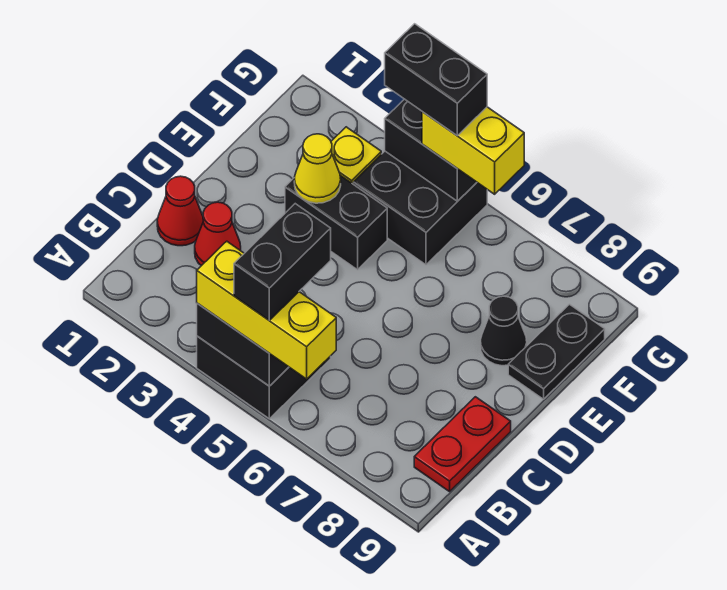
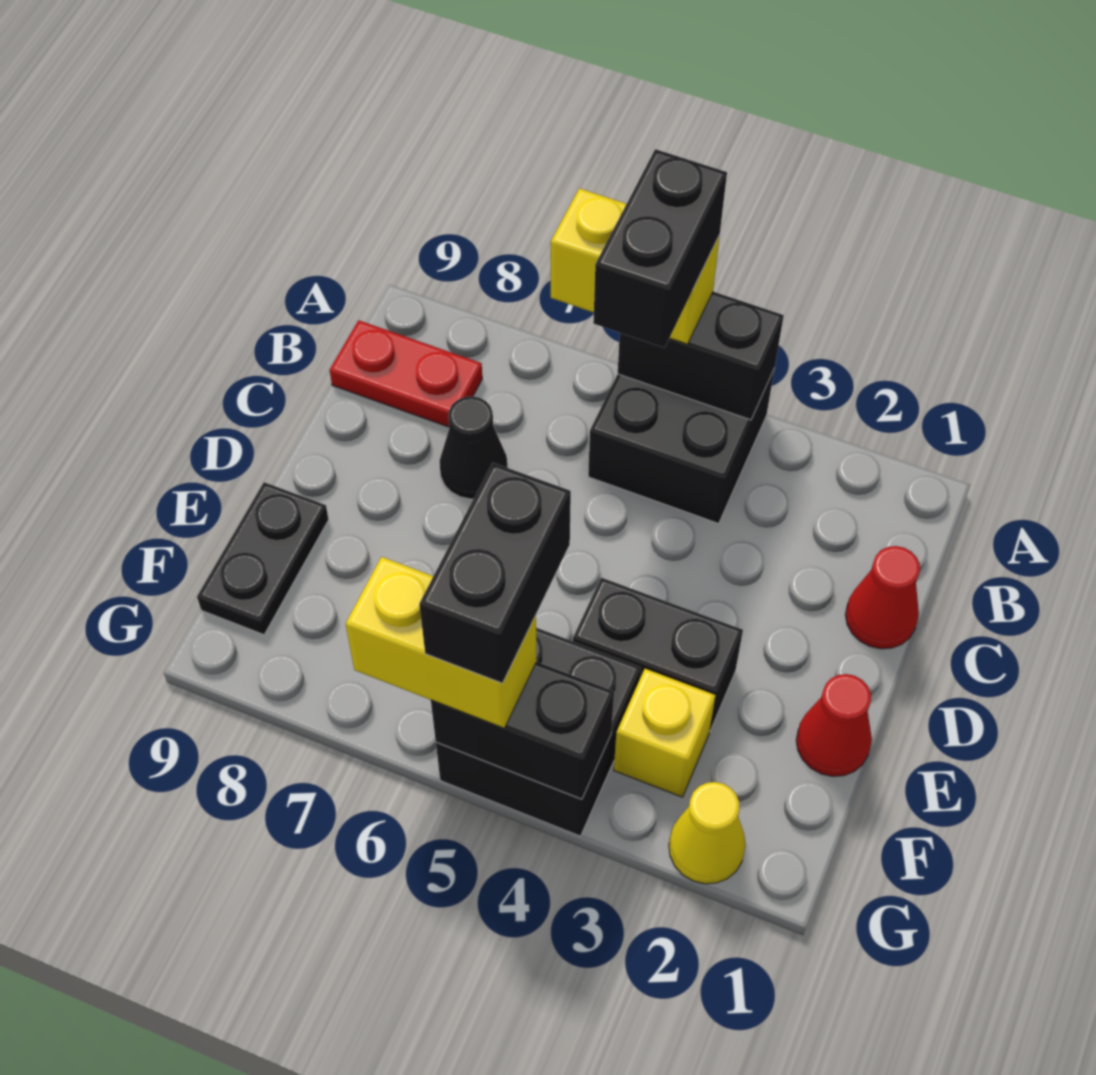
yellow brick A4:A6 level 3 -> yellow brick A5:A6 level 3
red plate B9:C9 level 1 -> red plate B8:B9 level 1
red cone C2 level 1 -> red cone E1 level 1
yellow cone E3 level 2 -> yellow cone G2 level 1
black cone E8 level 1 -> black cone C7 level 1
black brick G4:G5 level 4 -> black brick F5:G5 level 4

